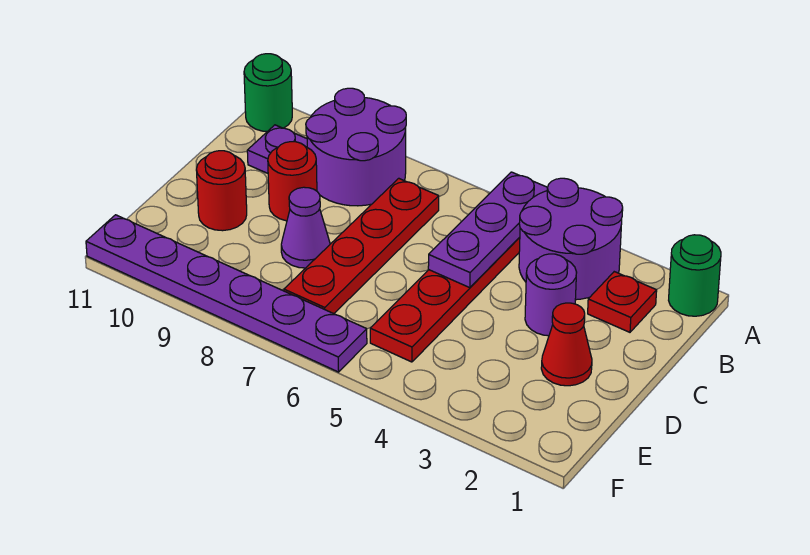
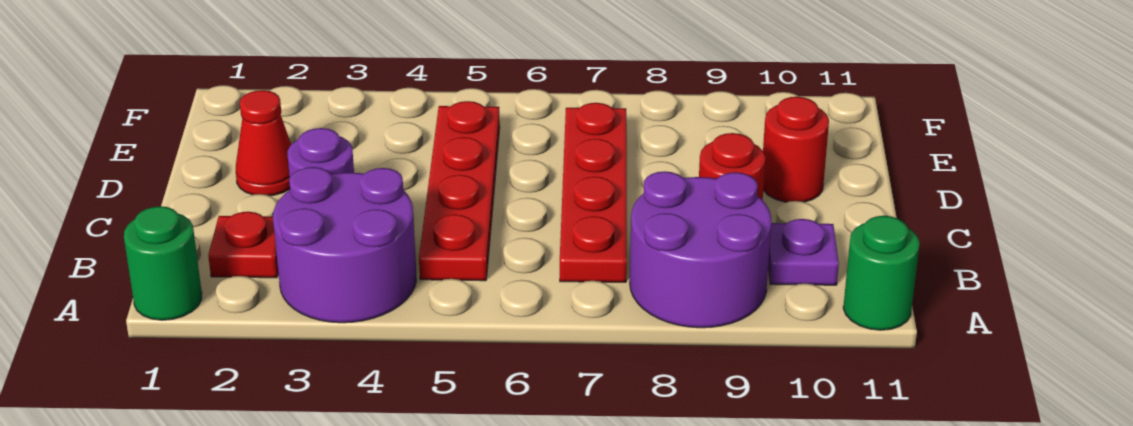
purple plate A5:C5 level 2 -> none
purple cone D8 level 1 -> none
purple plate F6:F11 level 1 -> none

